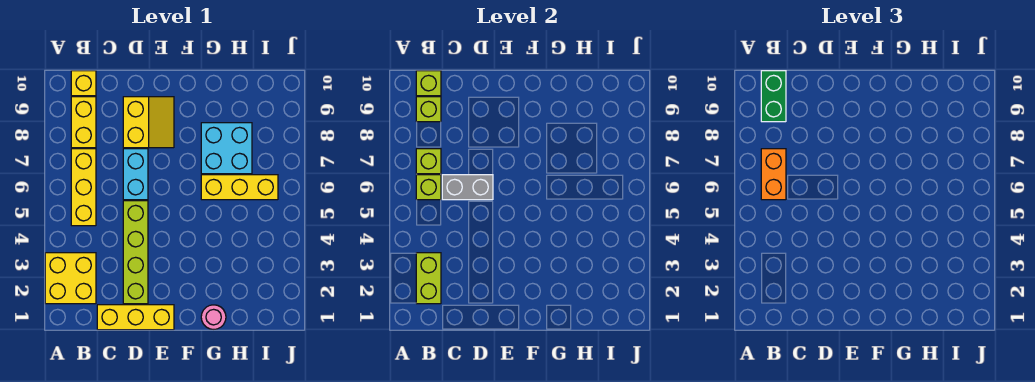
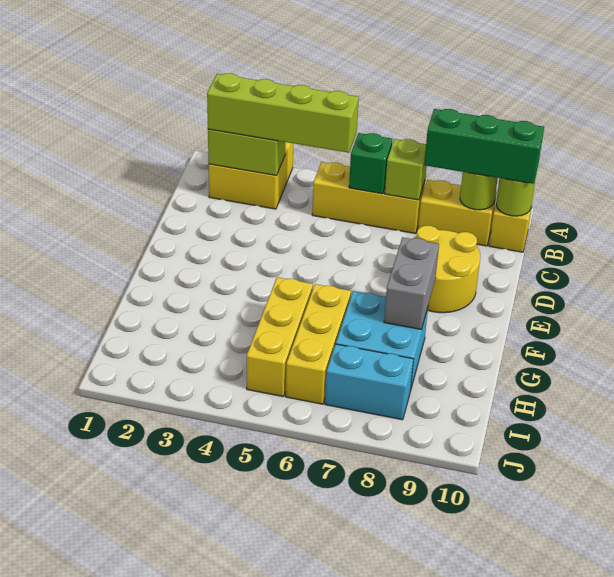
lime brick B6 level 2 -> green brick B6 level 2
orange brick B6:B7 level 3 -> none
lime brick B9 level 2 -> lime round brick B9 level 2
green brick B9:B10 level 3 -> green brick B8:B10 level 3
lime brick B10 level 2 -> lime round brick B10 level 2
yellow brick C1:E1 level 1 -> yellow brick G5:I5 level 1
grey brick C6:D6 level 2 -> grey brick F8:G8 level 2
lime brick D2:D5 level 1 -> lime brick B2:B5 level 3
cyan brick D6:D7 level 1 -> cyan brick I7:I8 level 1
yellow slope D8:E9 level 1 top D -> yellow round brick D8:E9 level 1
pink round brick G1 level 1 -> none

